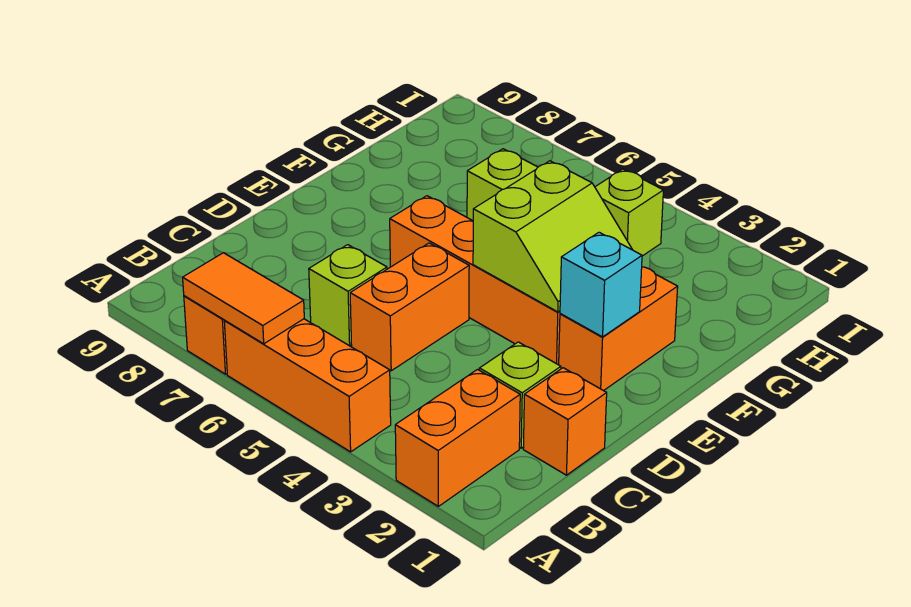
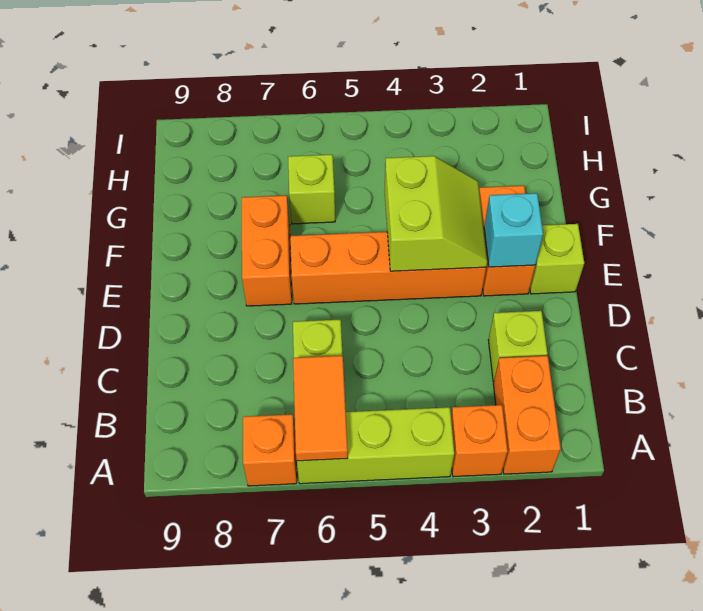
orange brick A4:A6 level 1 -> lime brick A4:A6 level 1
orange tile A6:A7 level 2 -> orange tile A6:B6 level 2
orange brick C1 level 1 -> orange brick A3 level 1
orange brick C5:D5 level 1 -> orange brick E7:F7 level 1
lime brick H4 level 1 -> lime brick E1 level 1

